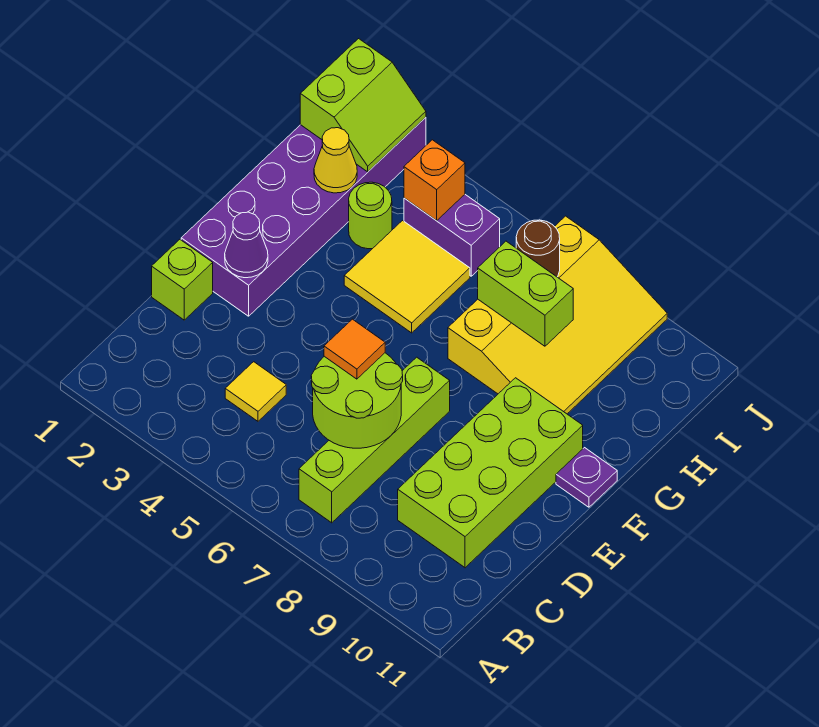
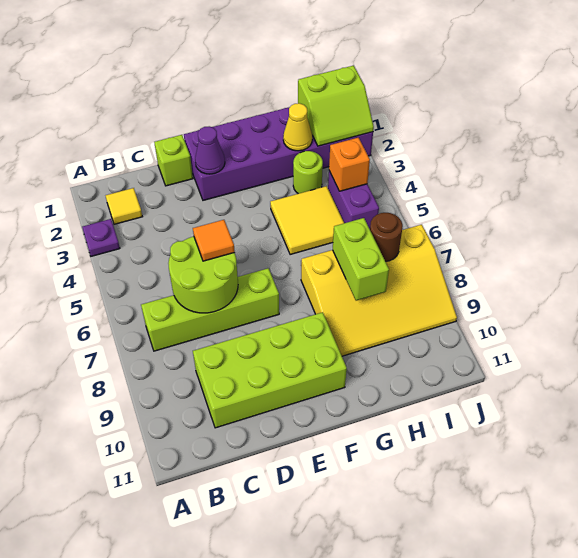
yellow tile C4 level 1 -> yellow tile B2 level 1
purple plate F11 level 1 -> purple plate A3 level 1

